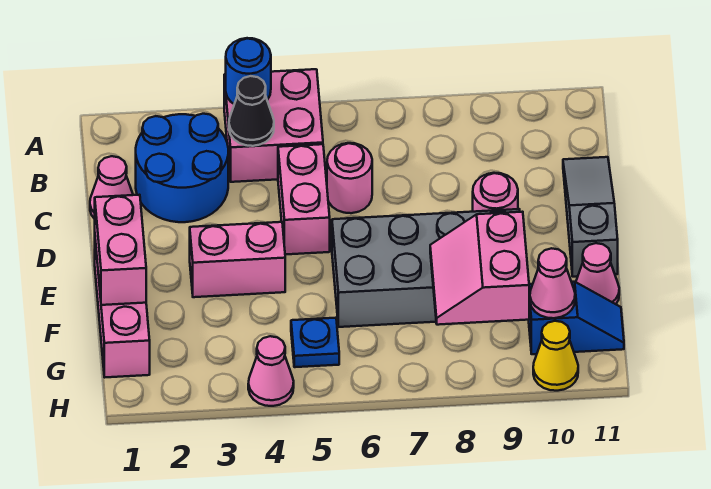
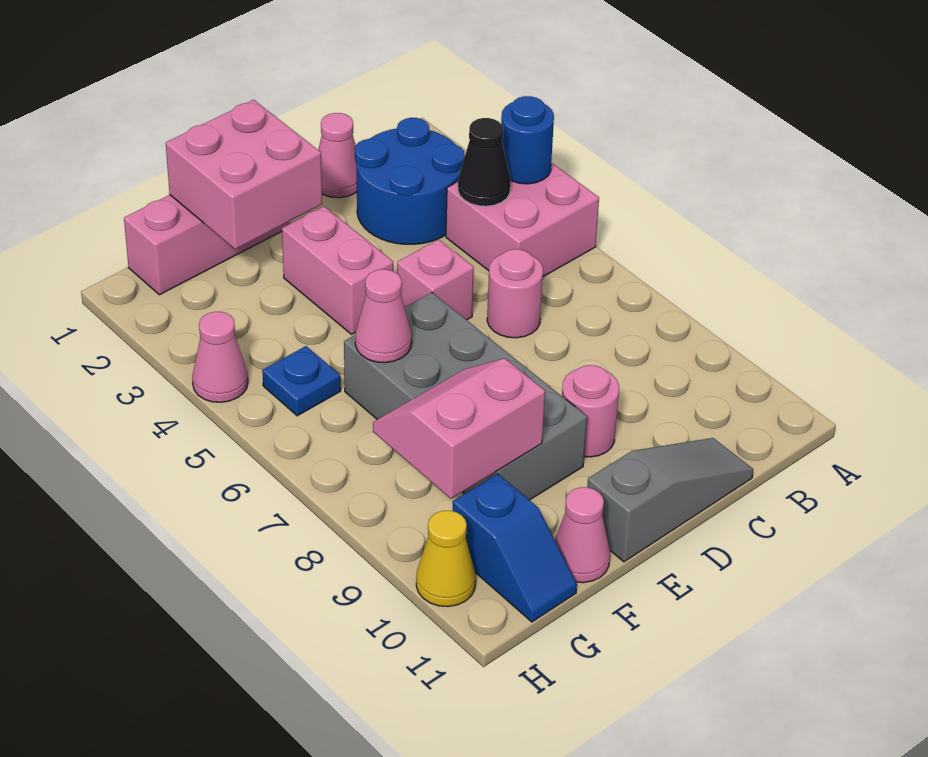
pink brick C5:D5 level 1 -> pink brick D5 level 1
pink brick E1:F1 level 2 -> pink brick E1:F2 level 2
pink cone G10 level 2 -> pink cone F6 level 2

